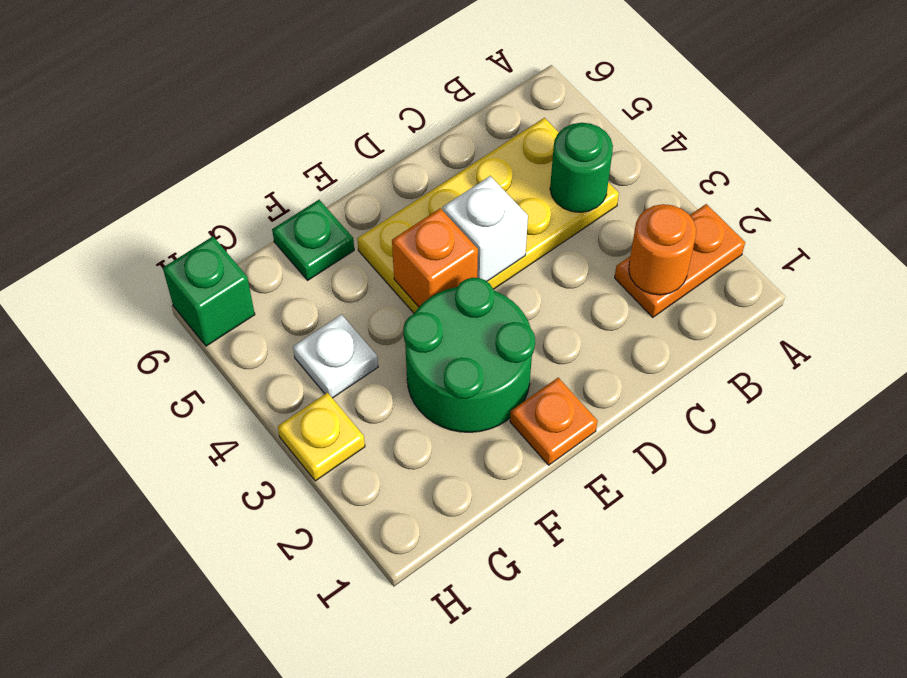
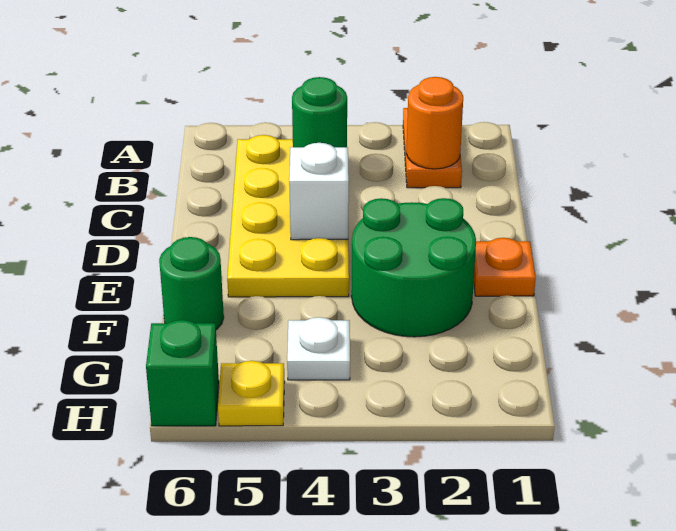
orange brick E4 level 2 -> none
green plate F6 level 1 -> green round brick F6 level 1
yellow plate H3 level 1 -> yellow plate H5 level 1

